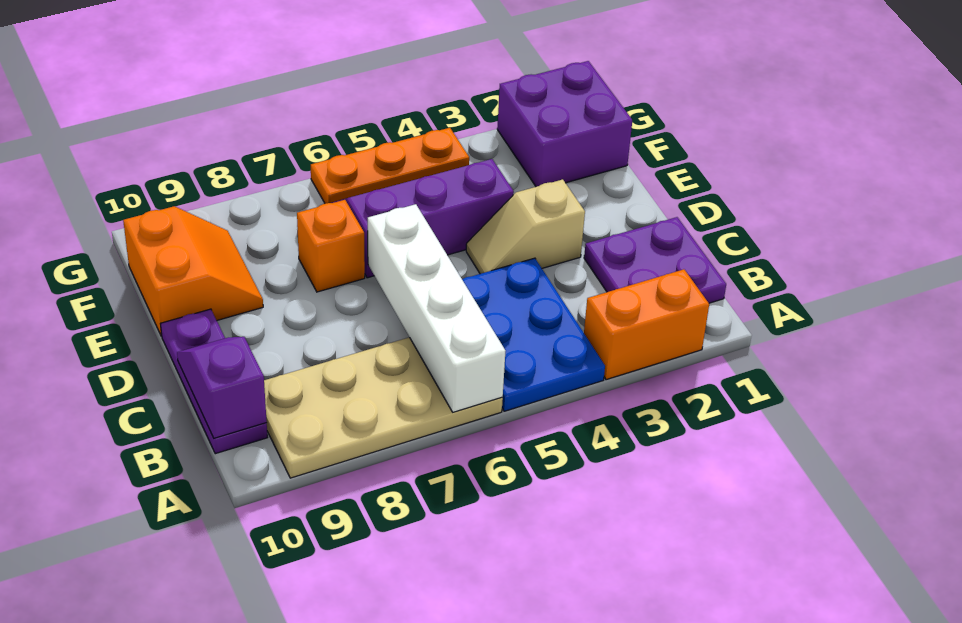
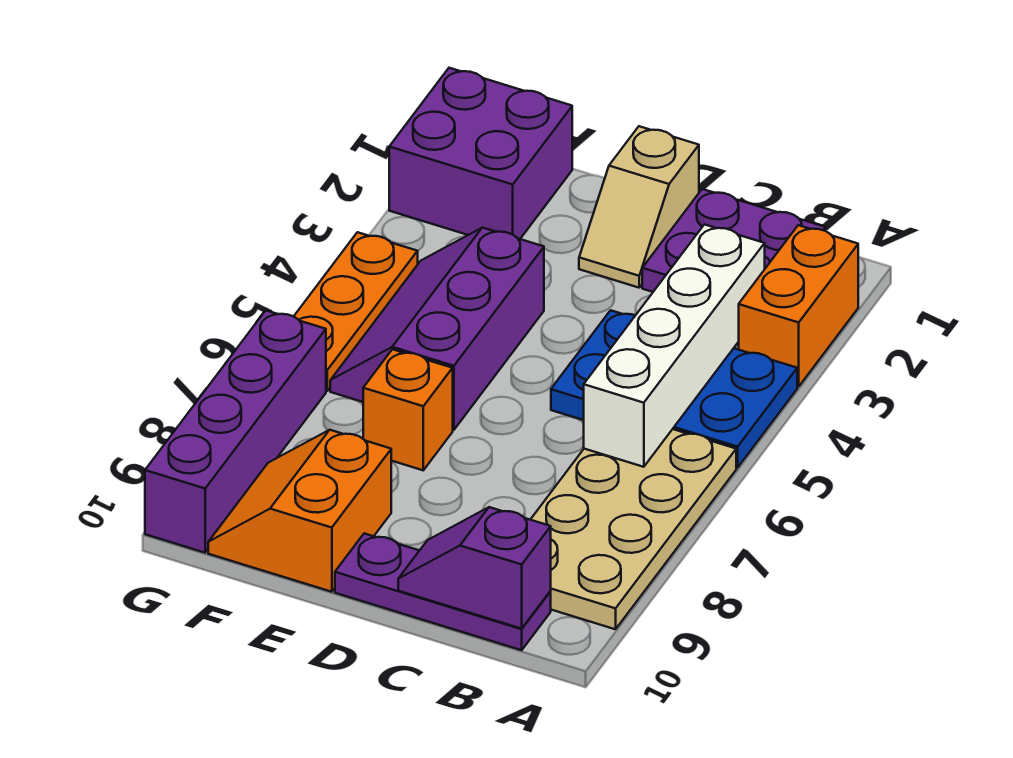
white brick A6:D6 level 2 -> white brick B3:B6 level 2
tan slope D3:D4 level 1 top 3 -> tan slope D1:D2 level 1 top 1
orange slope E9:F10 level 1 top 10 -> orange slope E9:F10 level 1 top E
none -> purple brick G7:G10 level 1

